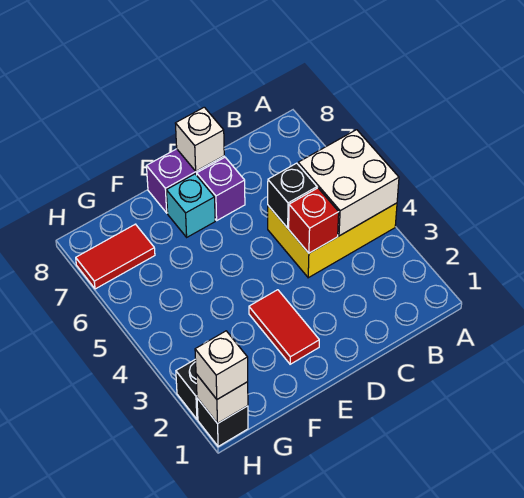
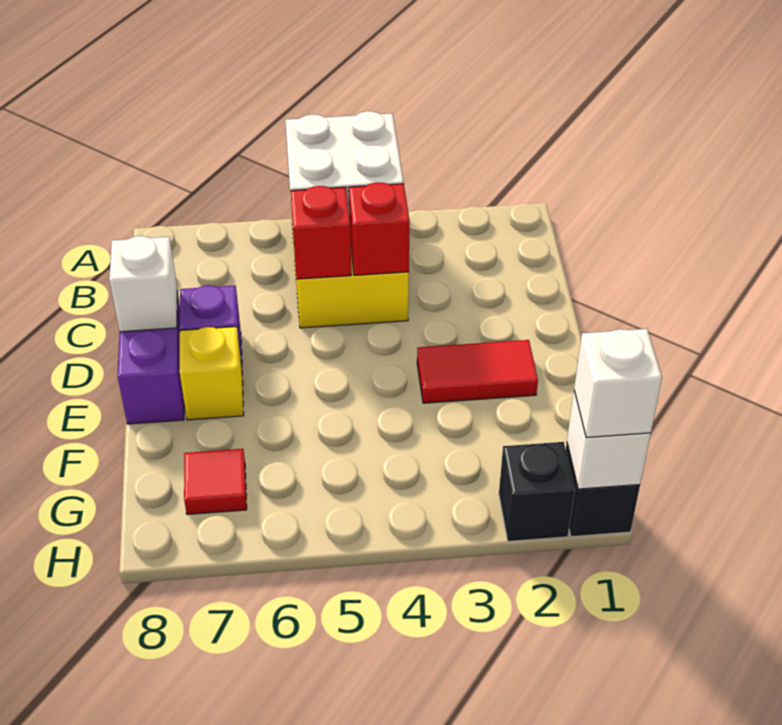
black brick C5 level 2 -> red brick C5 level 2
cyan brick E7 level 1 -> yellow brick E7 level 1
red tile G7:H7 level 1 -> red tile G7 level 1

